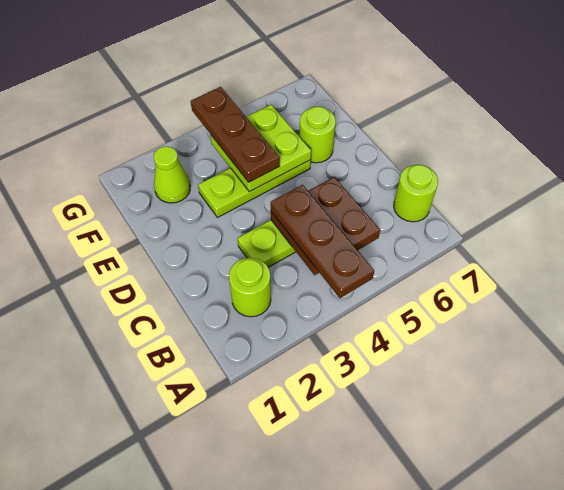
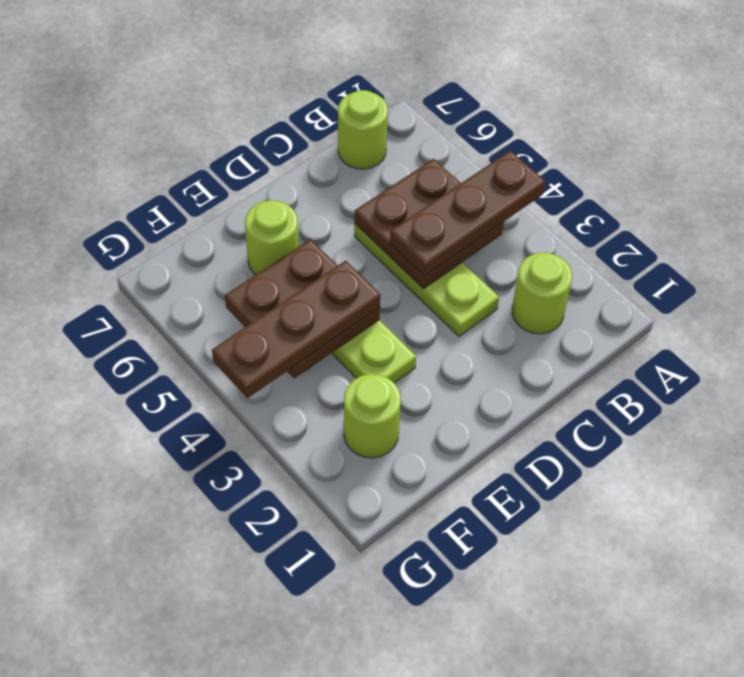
lime plate E4:F5 level 2 -> brown plate E4:F5 level 2
lime cone F2 level 1 -> lime round brick F2 level 1

